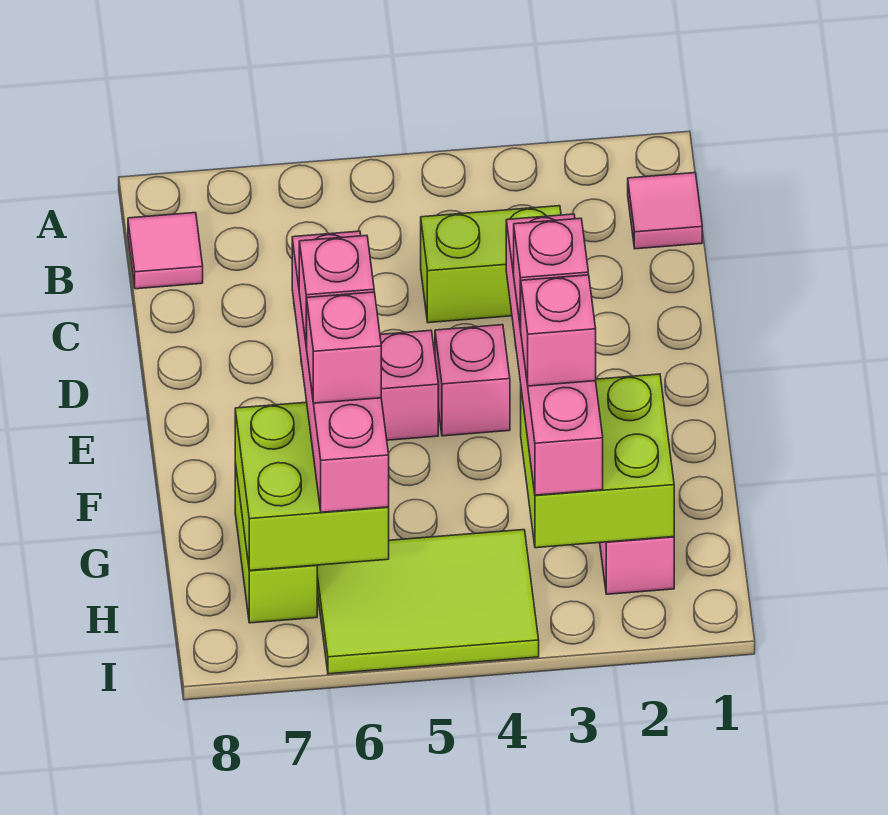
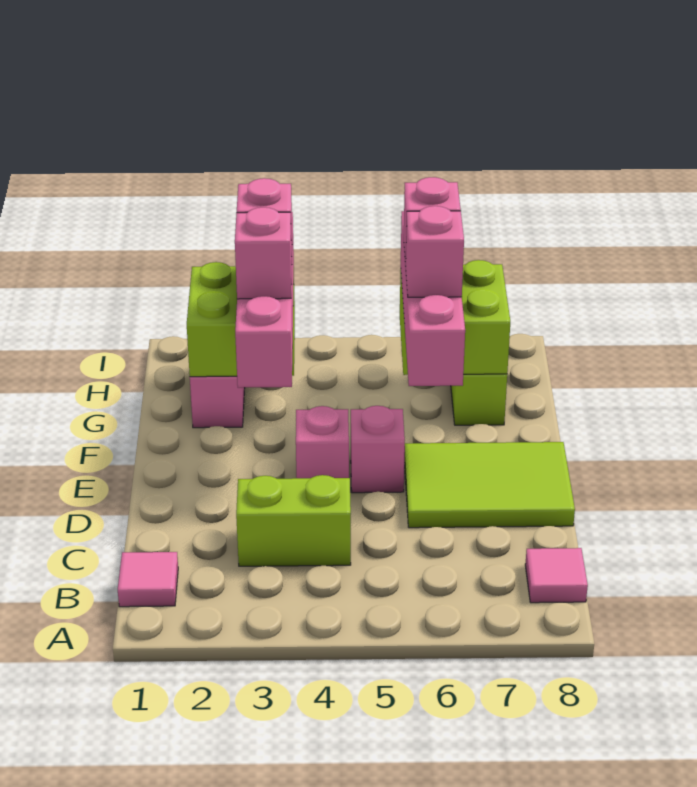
lime tile H4:I6 level 1 -> lime tile D6:E8 level 1

